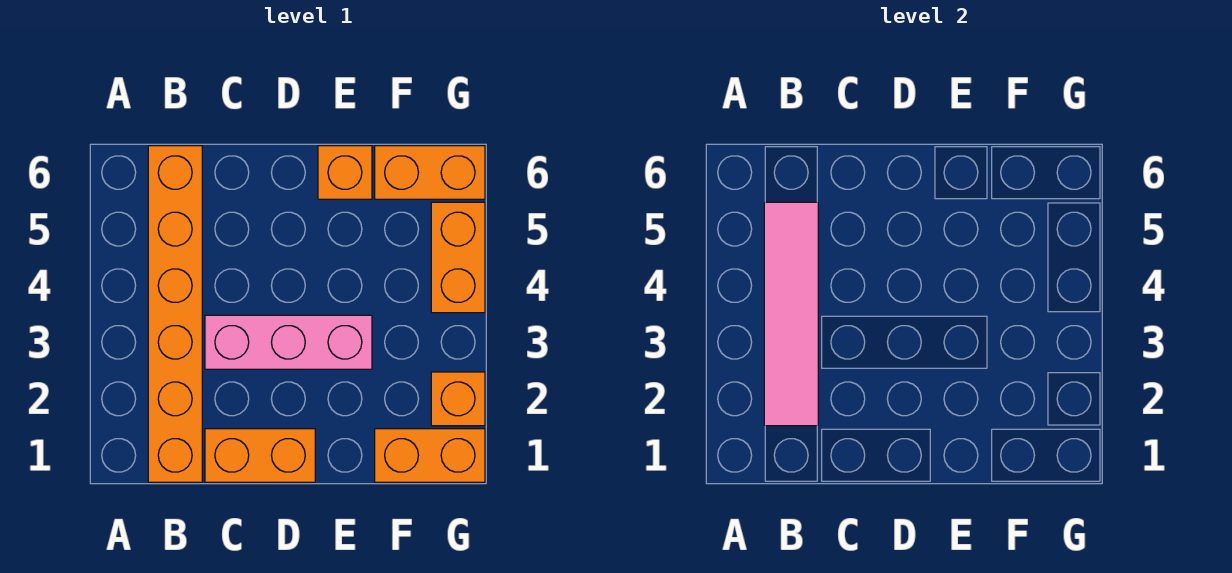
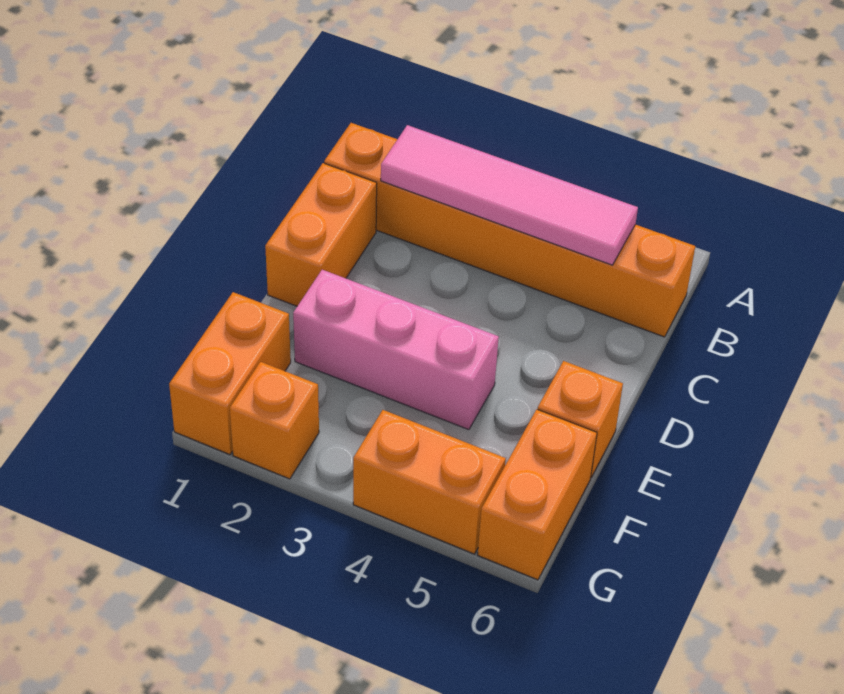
pink brick C3:E3 level 1 -> pink brick E2:E4 level 1

